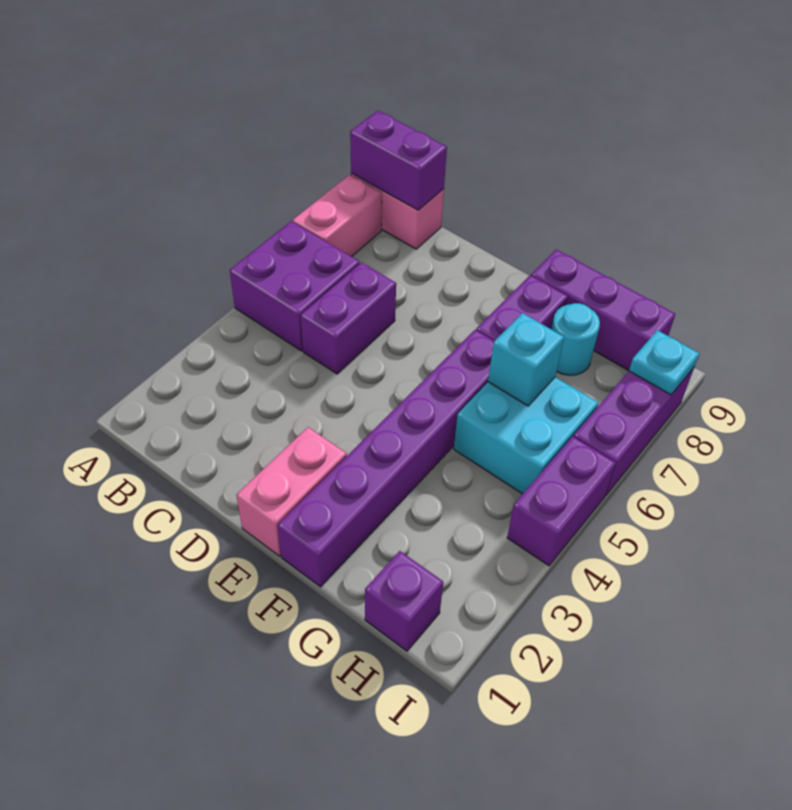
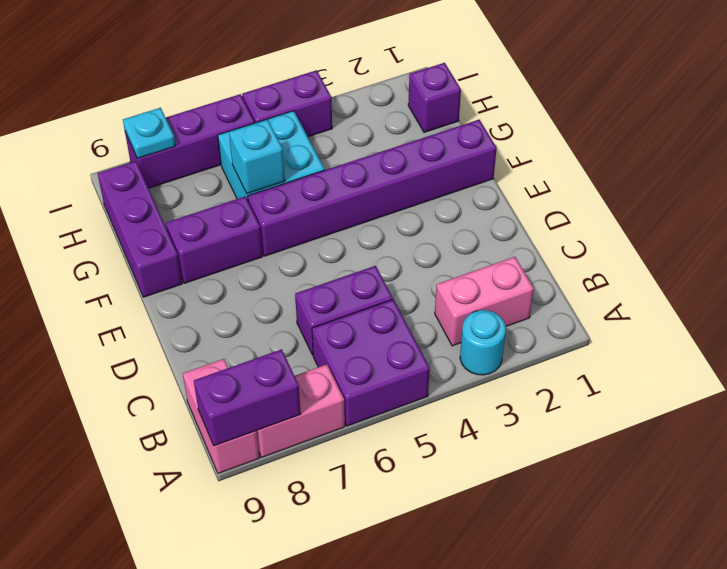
purple brick A9:B9 level 2 -> purple brick A8:A9 level 2
pink brick E1:E2 level 1 -> pink brick B2:B3 level 1
cyan round brick G8 level 1 -> cyan round brick A3 level 1

